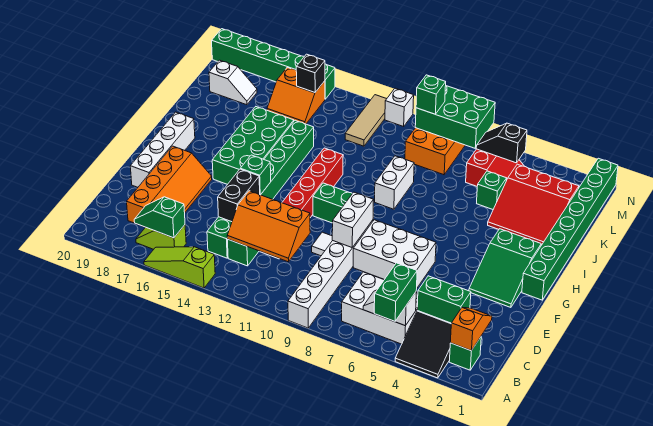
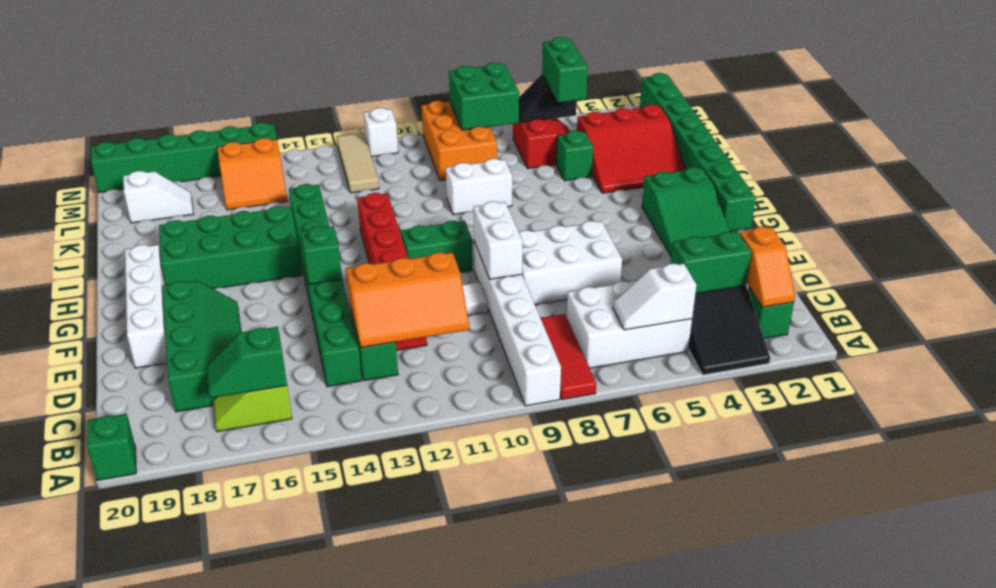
green brick A5:B5 level 3 -> green brick L5:M5 level 3
none -> red tile A8:C8 level 1
lime slope A14:A16 level 1 top 14 -> none
orange slope B2:C2 level 2 top B -> orange slope B2:C2 level 2 top C
orange slope C17:F18 level 1 top 18 -> green slope C17:F18 level 1 top 18
black brick D14:E14 level 2 -> none
green brick G15:J16 level 1 -> green brick H15:I18 level 1
white brick I9:J9 level 1 -> white brick J8:J9 level 1
green brick M7:N9 level 2 -> green brick M7:N8 level 2
green brick M9 level 3 -> green brick A20 level 1
black brick M15 level 2 -> none

